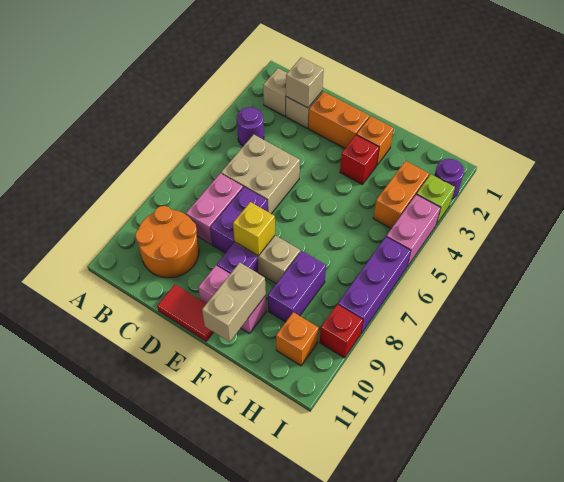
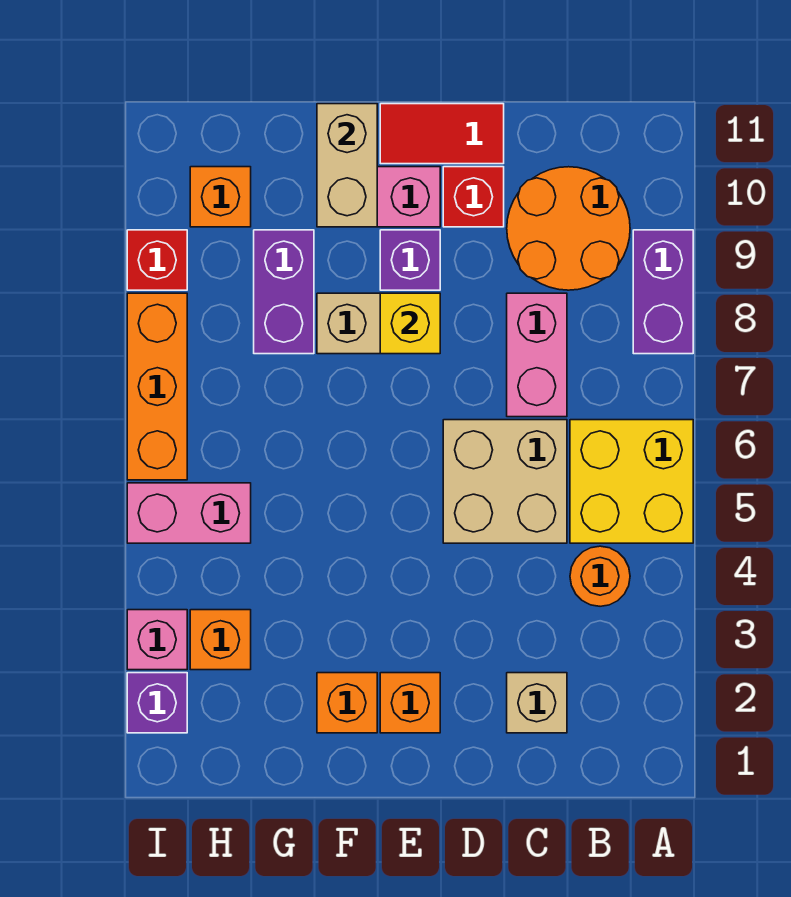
none -> yellow brick A5:B6 level 1
tan brick B2 level 1 -> none
purple round brick B4 level 1 -> orange round brick B4 level 1
tan brick C2 level 2 -> none
orange brick D2:E2 level 1 -> orange brick E2 level 1
purple brick D7:D8 level 1 -> purple brick A8:A9 level 1
red brick F3 level 1 -> red brick D10 level 1
orange brick H3:H4 level 1 -> orange brick H3 level 1
purple round brick I2 level 1 -> purple brick I2 level 1
lime brick I3 level 1 -> pink brick I3 level 1
pink brick I4:I5 level 1 -> pink brick H5:I5 level 1
purple brick I6:I8 level 1 -> orange brick I6:I8 level 1

